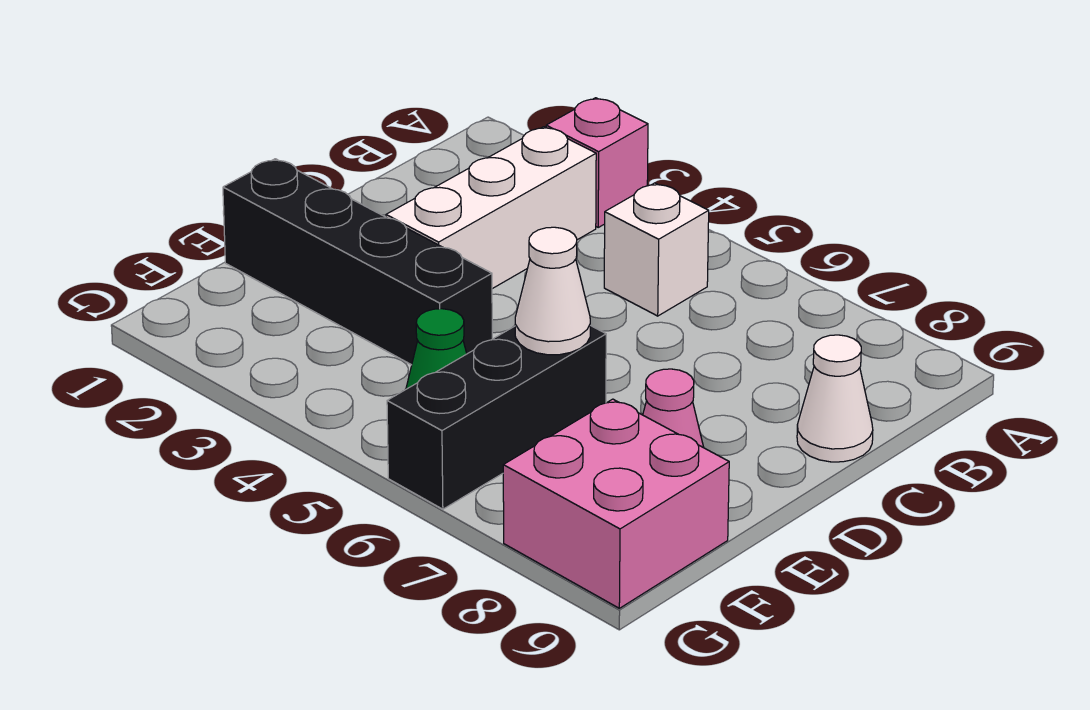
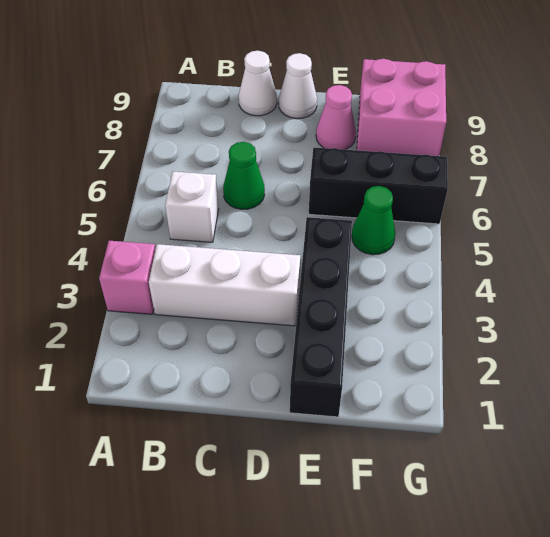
none -> green cone C6 level 1
white cone E6 level 2 -> white cone D9 level 1

